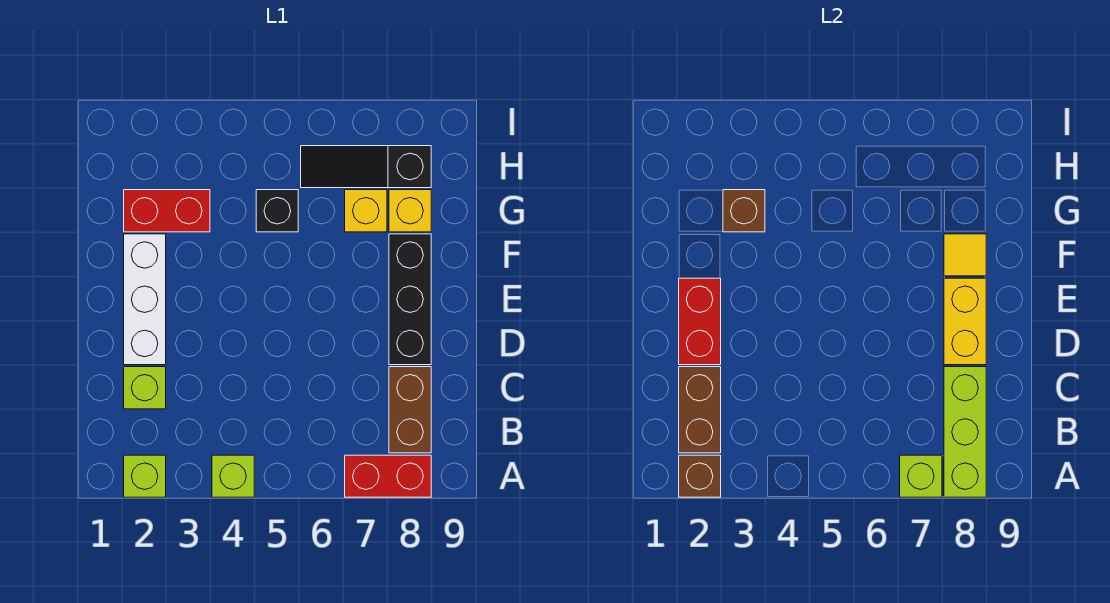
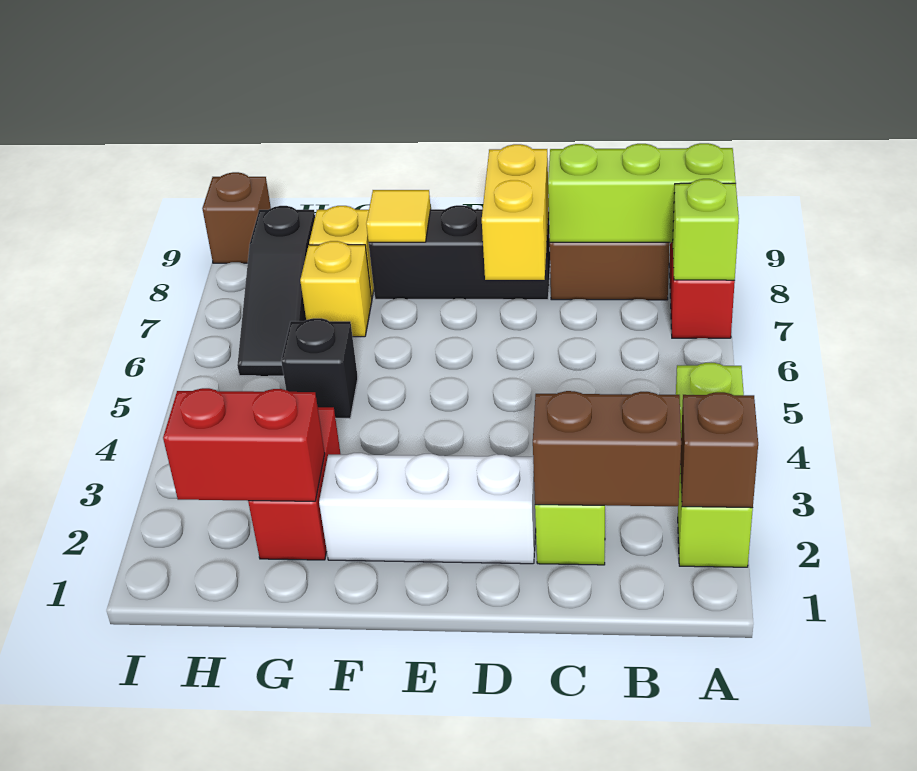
red brick D2:E2 level 2 -> red brick G2:H2 level 2
yellow brick D8:E8 level 2 -> yellow brick D7:D8 level 2
brown brick G3 level 2 -> brown brick I9 level 1

